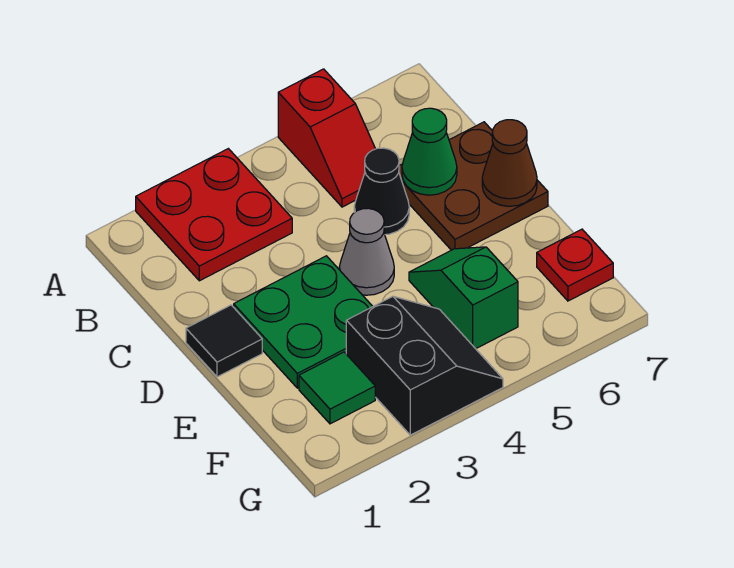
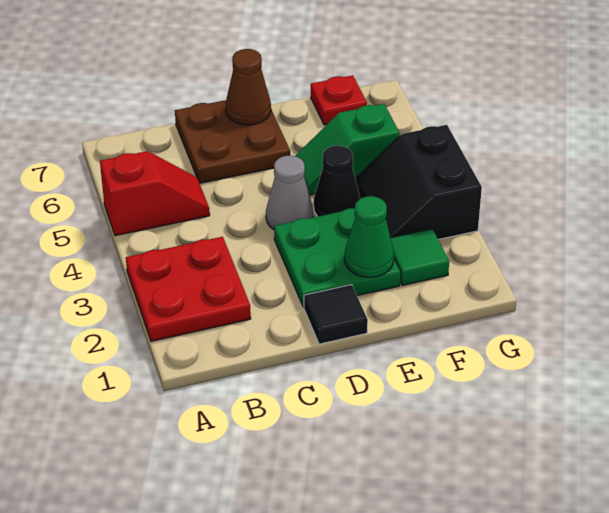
black cone C5 level 1 -> black cone E4 level 1
green cone C6 level 2 -> green cone E2 level 2
black slope F3:G4 level 1 top 3 -> black slope F3:G4 level 1 top G

